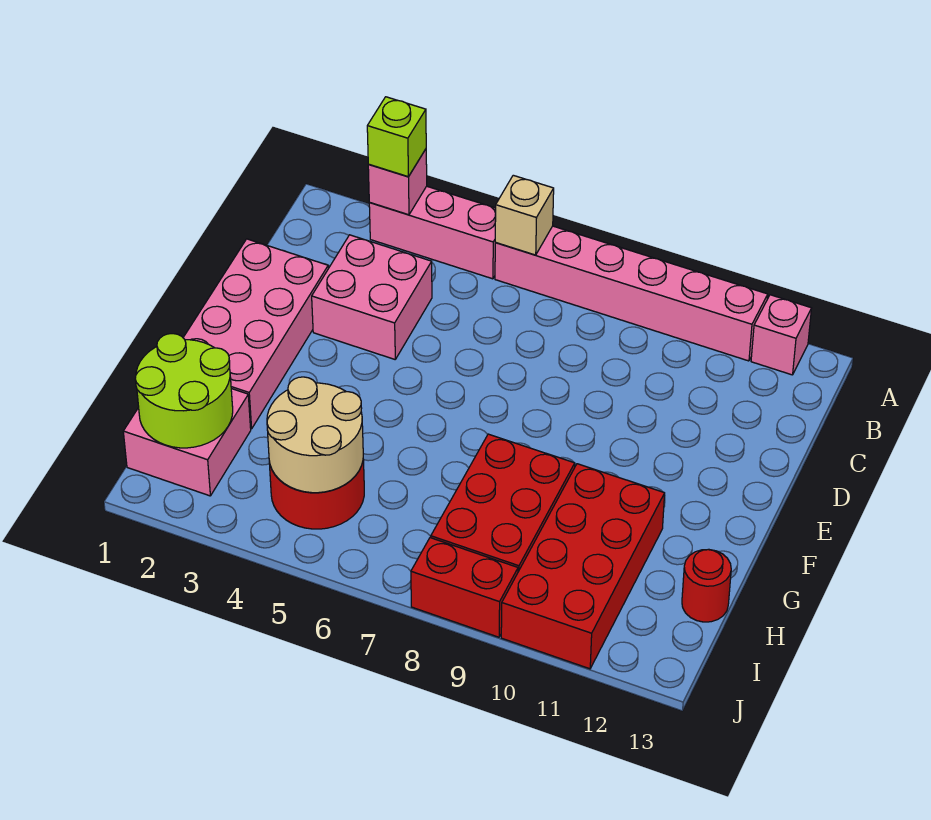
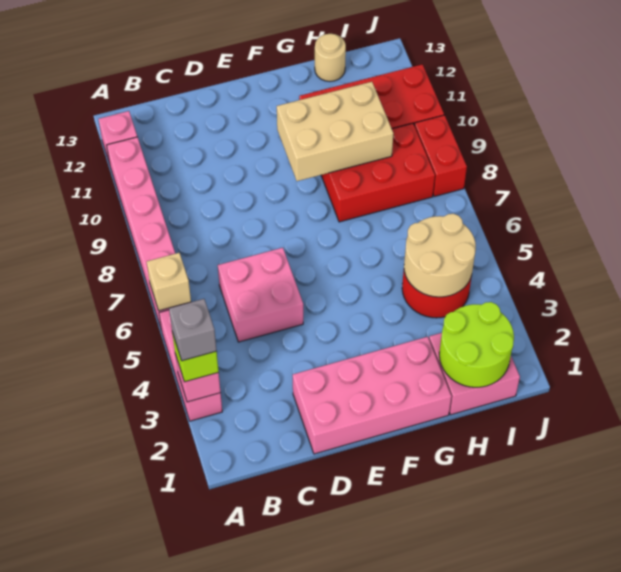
none -> grey brick A3 level 4
pink brick C3:D4 level 1 -> pink brick C5:D6 level 1
none -> tan brick F9:H10 level 2
red round brick H13 level 1 -> tan round brick H13 level 1

